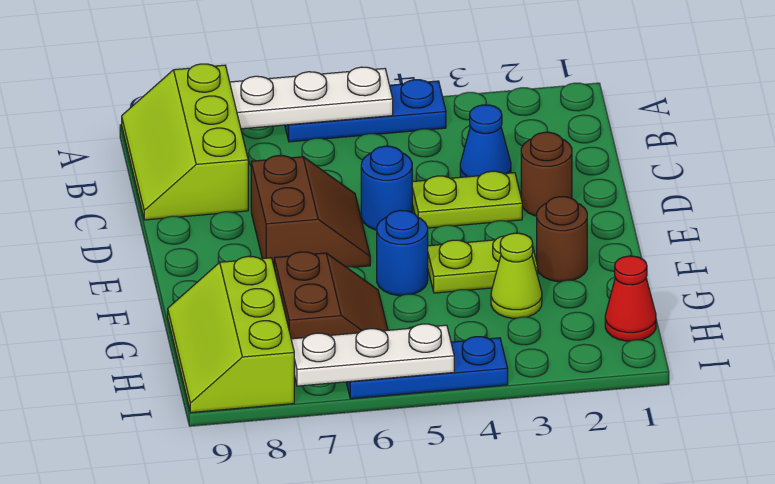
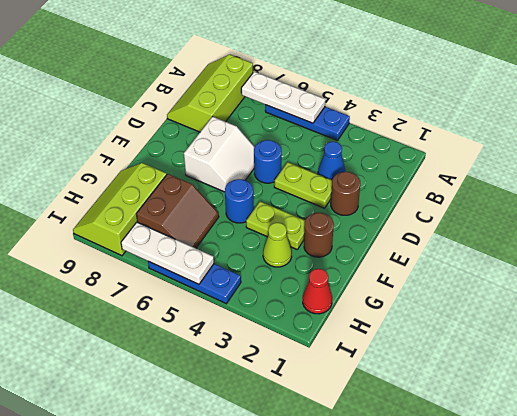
brown slope D6:E7 level 1 top 7 -> white slope D6:E7 level 1 top 7

